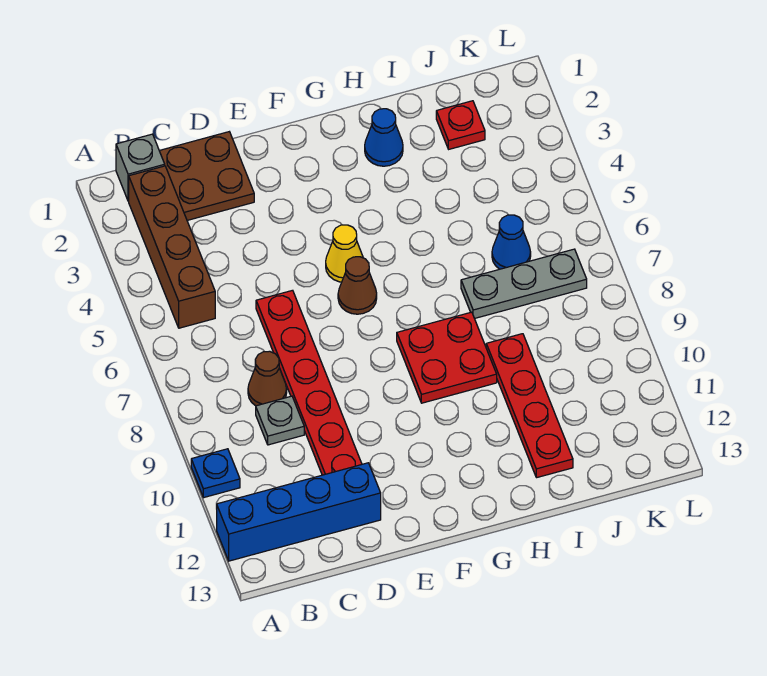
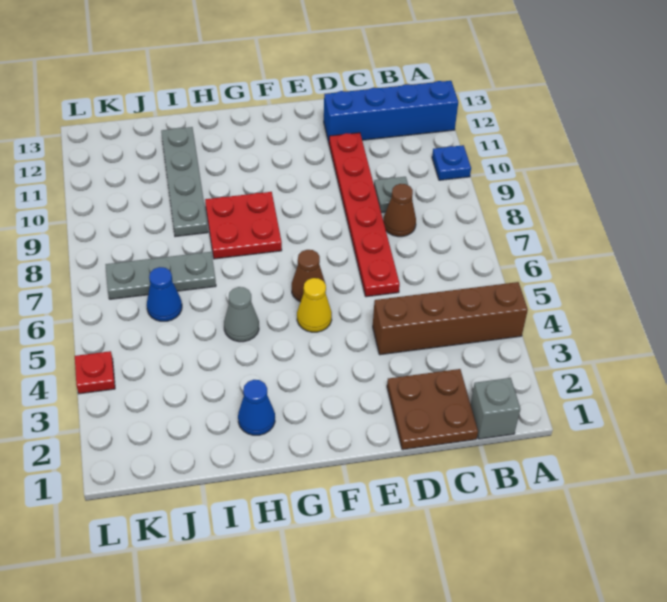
brown brick B2:B5 level 1 -> brown brick A4:D4 level 1
none -> grey cone H5 level 1
red plate I9:I12 level 1 -> grey plate I9:I12 level 1
red plate J2 level 1 -> red plate L4 level 1

